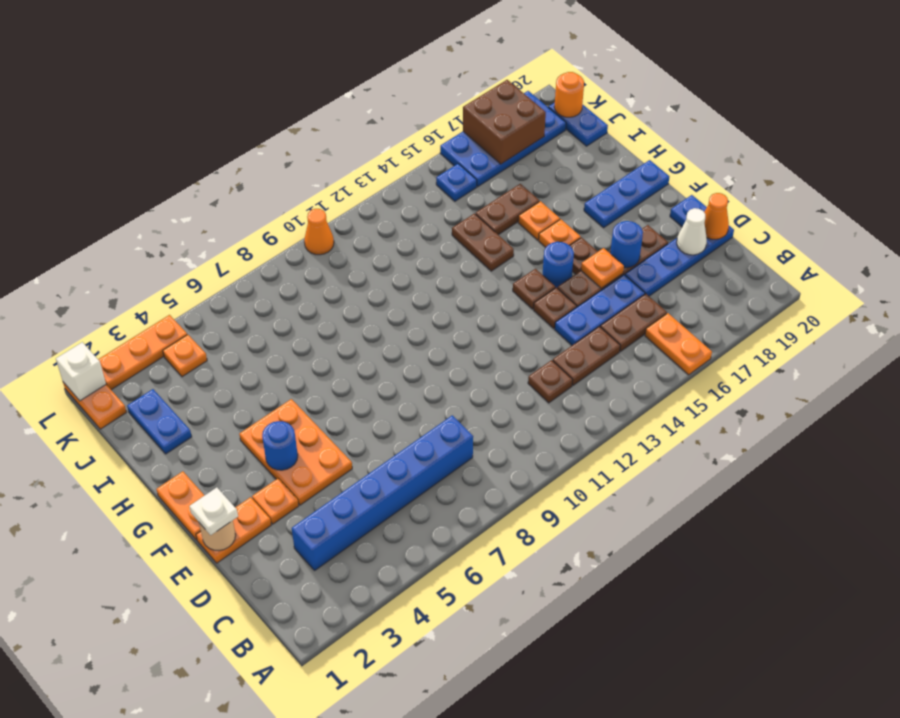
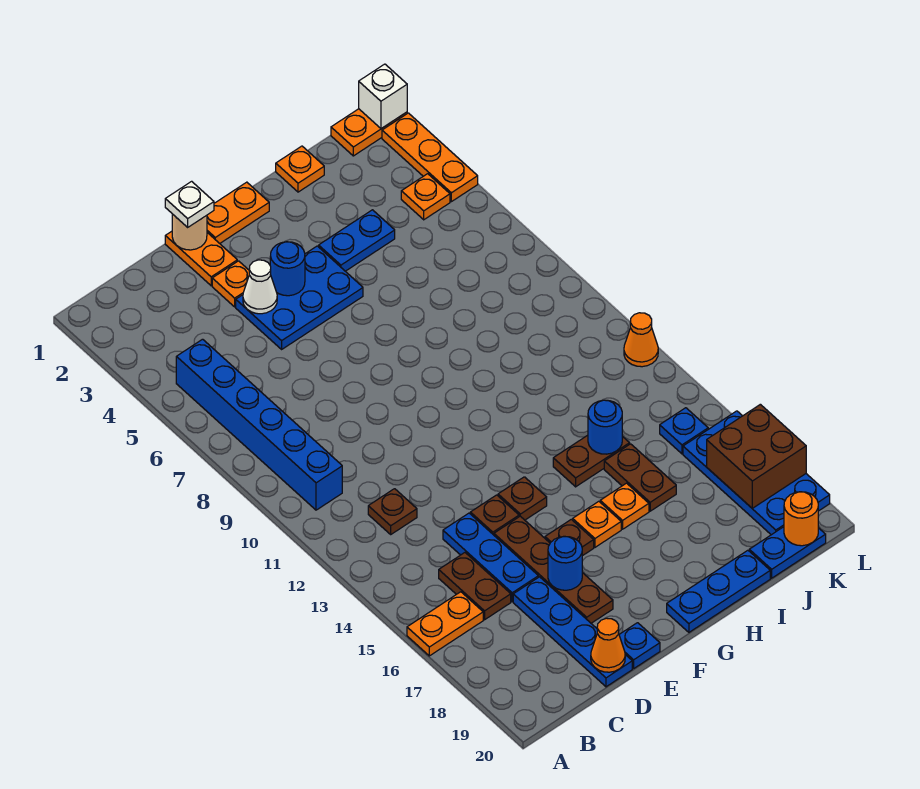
blue brick C3:C8 level 1 -> blue brick B5:B10 level 1
brown plate C13:C14 level 1 -> none
white cone D19 level 2 -> white cone E4 level 2
orange plate E4:G5 level 1 -> blue plate E4:G5 level 1
orange plate E16 level 2 -> orange plate I1 level 1
blue round brick F15 level 1 -> blue round brick I14 level 2
blue plate G18:G20 level 1 -> blue plate G20:I20 level 1
blue plate I2:J2 level 1 -> blue plate H4:I4 level 1
orange cone L10 level 1 -> orange cone L12 level 1

